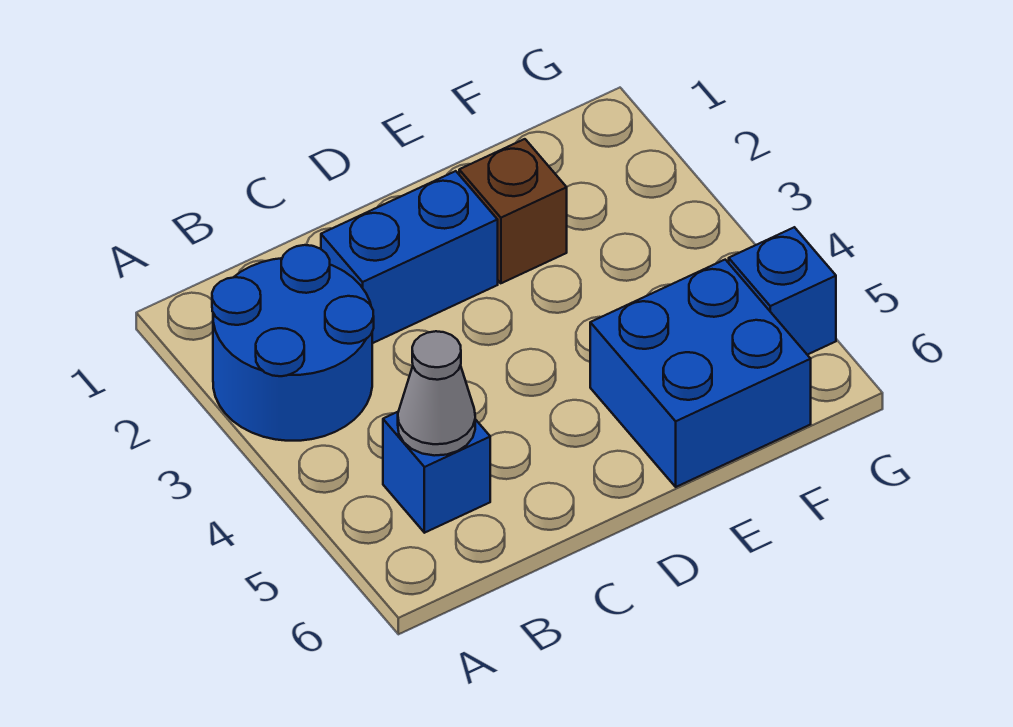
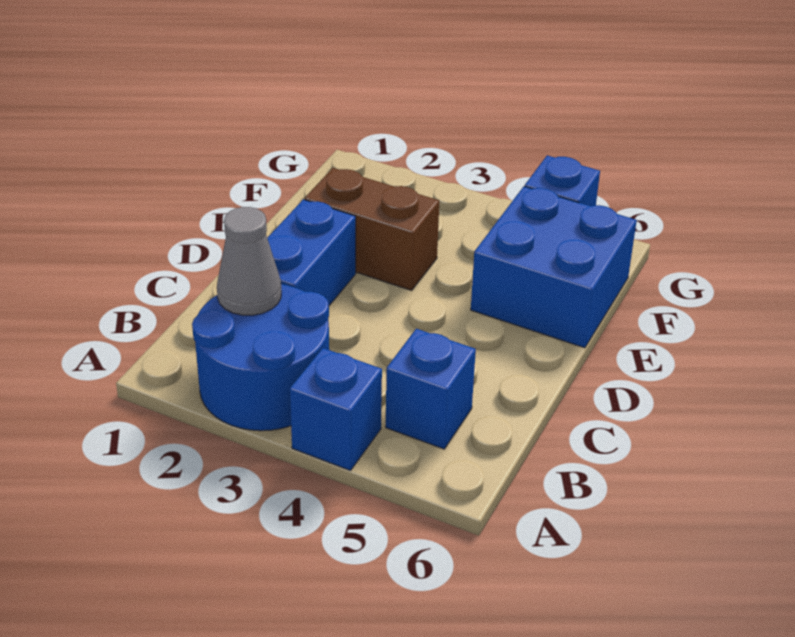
none -> blue brick A4 level 1
grey cone B5 level 2 -> grey cone B2 level 2
brown brick E2 level 1 -> brown brick E2:E3 level 1

